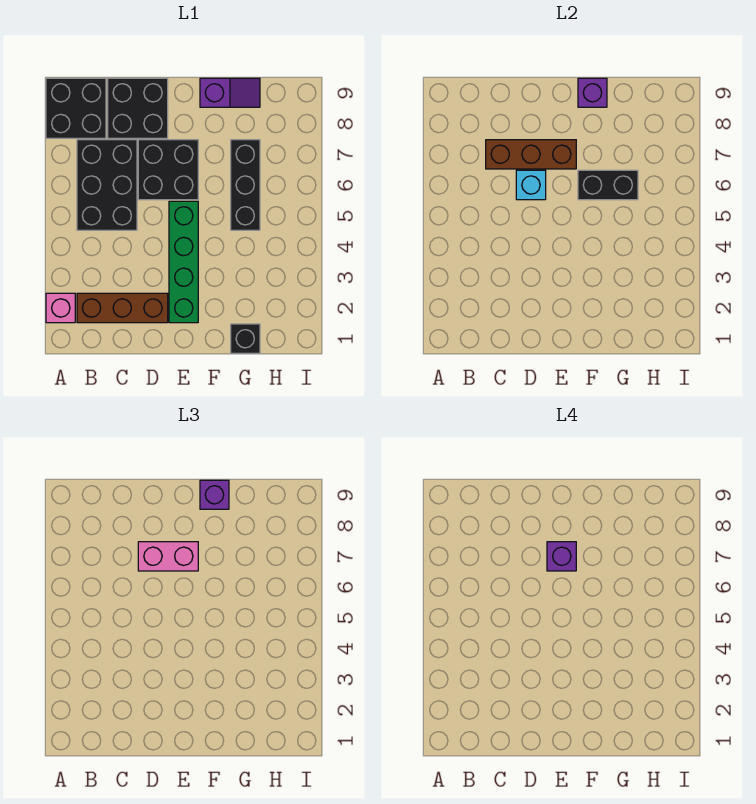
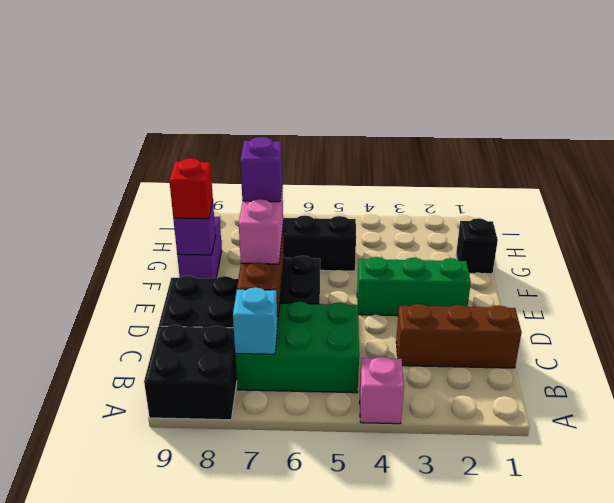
pink brick A2 level 1 -> pink brick A4 level 1
brown brick B2:D2 level 1 -> brown brick C1:C3 level 1
black brick B5:C7 level 1 -> green brick B5:C7 level 1
cyan brick D6 level 2 -> cyan brick B7 level 2
green brick E2:E5 level 1 -> green brick E2:E4 level 1
black brick F6:G6 level 2 -> none
purple slope F9:G9 level 1 top F -> purple brick F9:G9 level 1
purple brick F9 level 3 -> red brick F9 level 3

